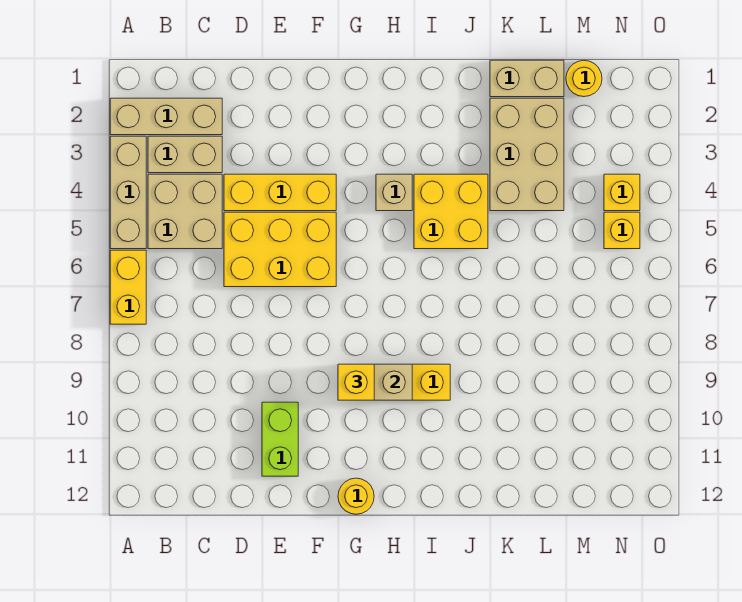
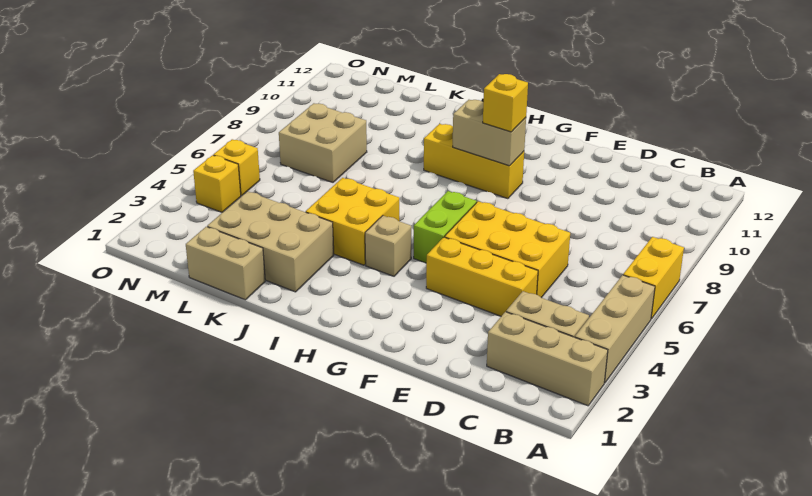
tan brick B4:C5 level 1 -> tan brick L7:M8 level 1
lime brick E10:E11 level 1 -> lime brick G5:G6 level 1
yellow round brick G12 level 1 -> none
tan brick K2:L4 level 1 -> tan brick J2:L3 level 1
yellow round brick M1 level 1 -> none

